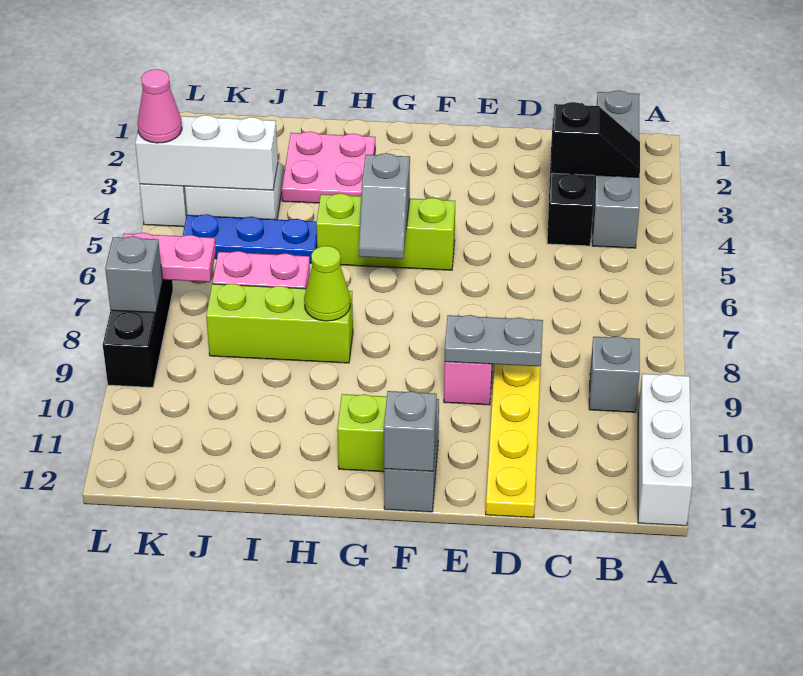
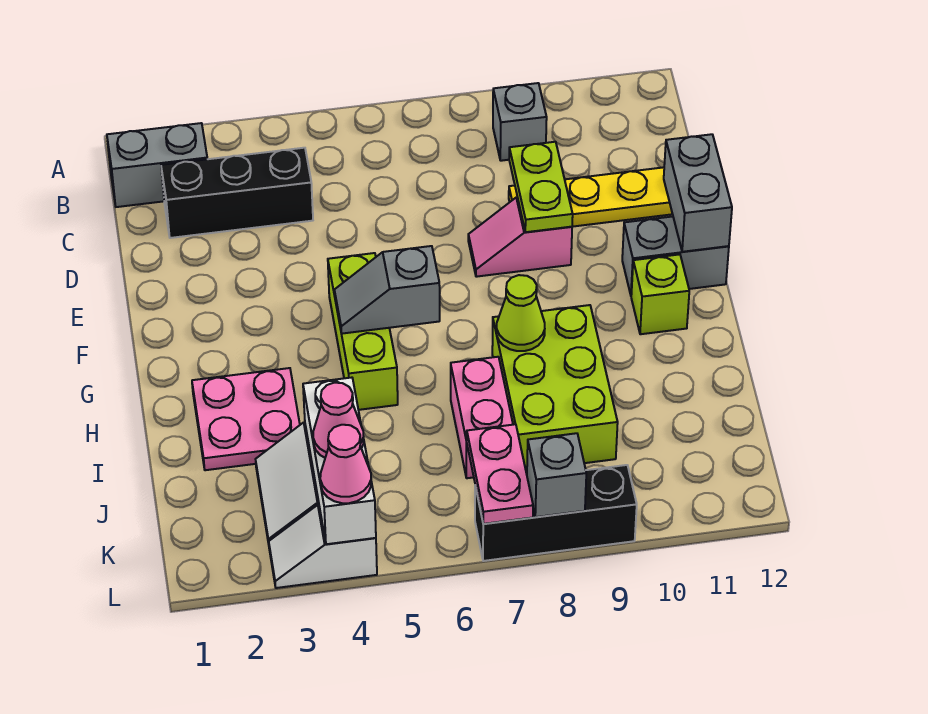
white brick A10:A12 level 1 -> none
grey brick B1:B4 level 1 -> grey brick B1:B2 level 1
black slope B3:C3 level 2 top C -> none
grey plate D9:E9 level 2 -> lime plate D9:E9 level 2
grey brick F12 level 2 -> grey brick E12:F12 level 2
grey slope G5:G6 level 2 top 5 -> grey slope G5:G6 level 2 top 6
lime brick H8:J8 level 1 -> lime brick H8:J9 level 1
blue plate I5:K5 level 1 -> none
none -> pink cone K4 level 3

